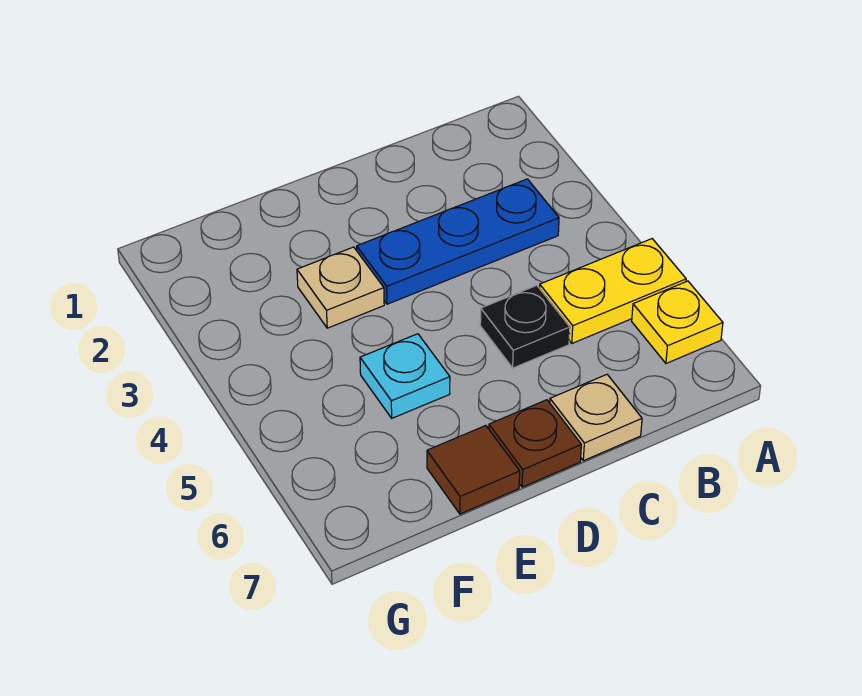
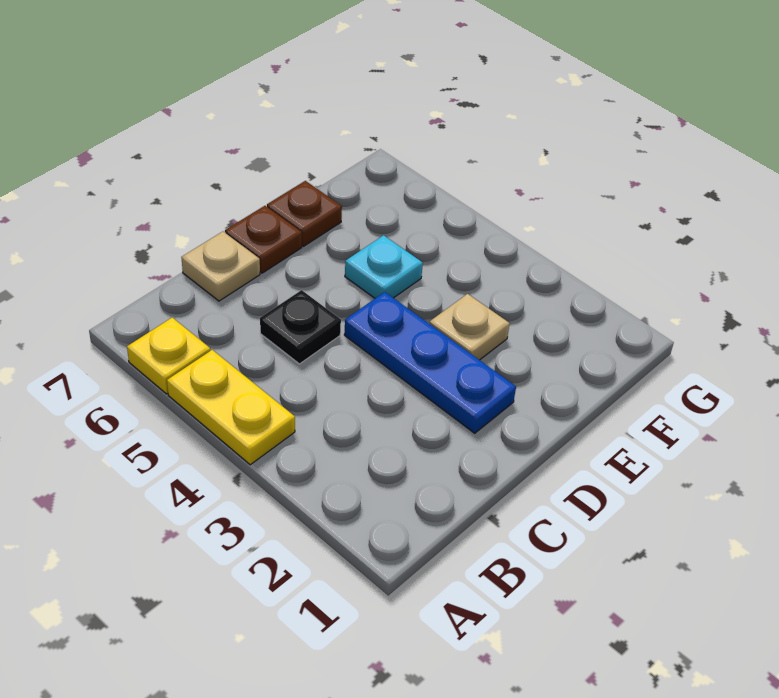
yellow plate A5:B5 level 1 -> yellow plate A4:A5 level 1
blue plate B3:D3 level 1 -> blue plate D2:D4 level 1
brown tile E7 level 1 -> brown plate E7 level 1

